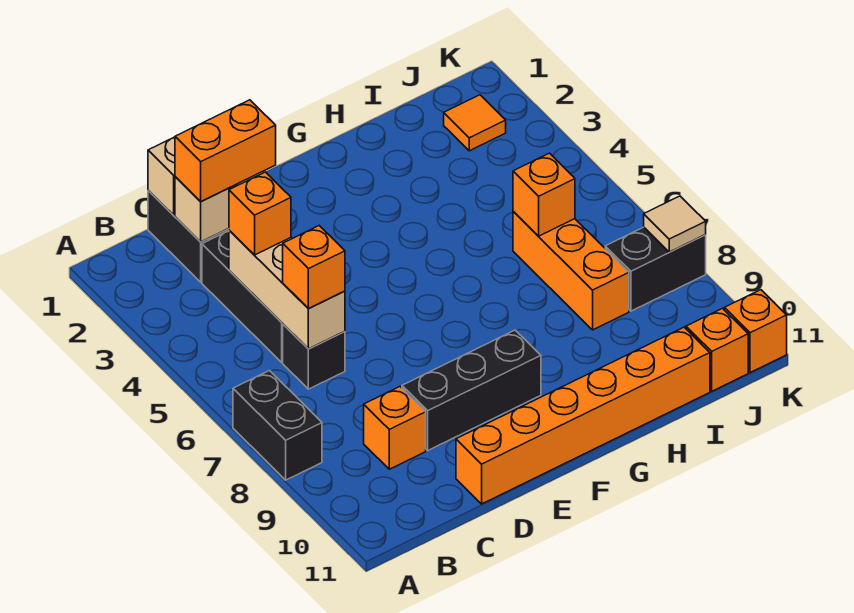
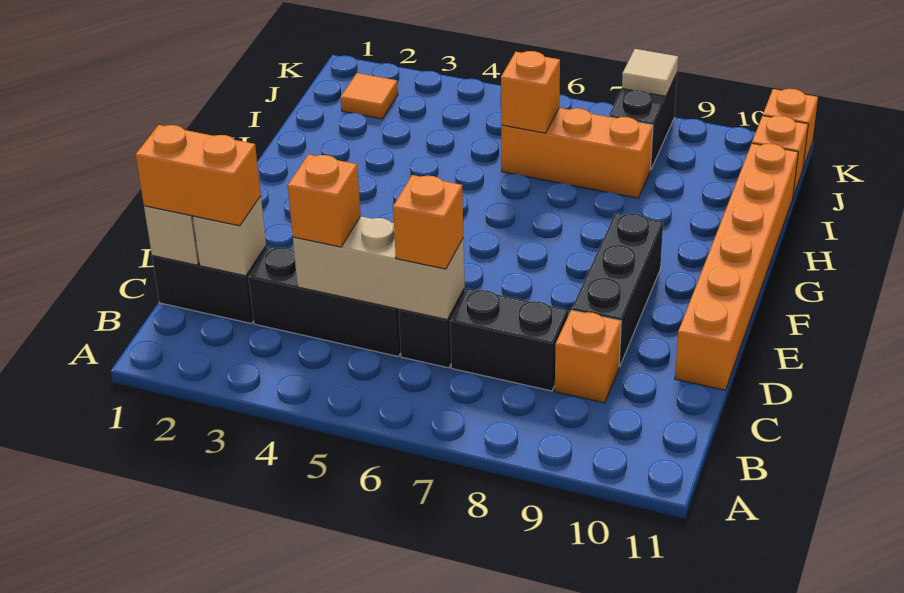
black brick A7:A8 level 1 -> black brick C7:C8 level 1
orange brick C2:D2 level 3 -> orange brick C1:C2 level 3

